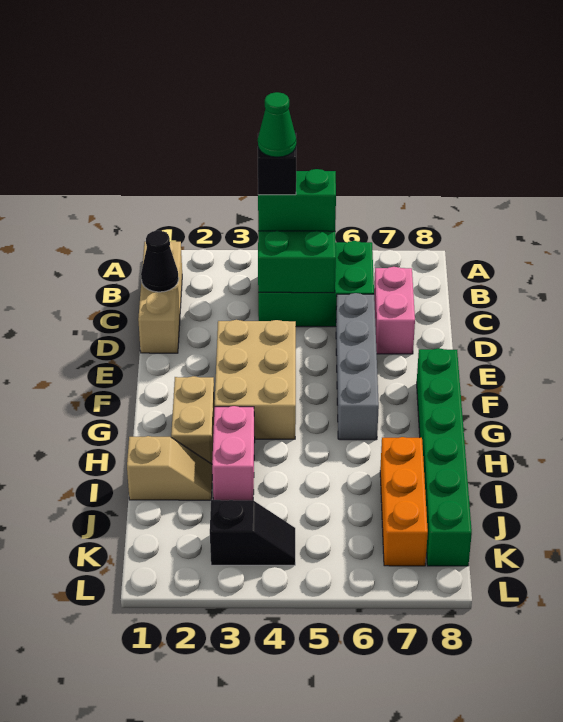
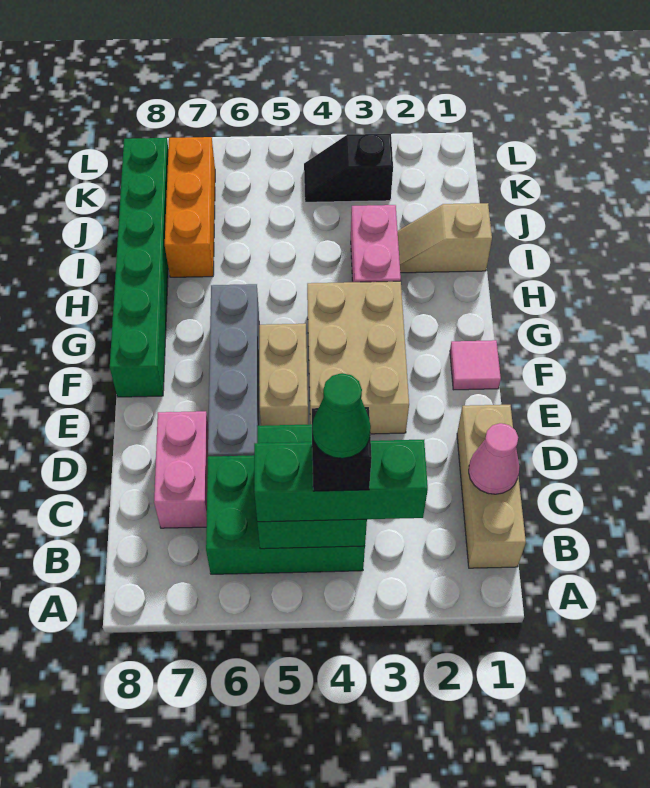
green brick B4:B5 level 3 -> green brick B3:B5 level 3
black cone C1 level 2 -> pink cone C1 level 2
none -> pink tile F1 level 1
tan brick G2:H2 level 1 -> tan brick E5:F5 level 1

